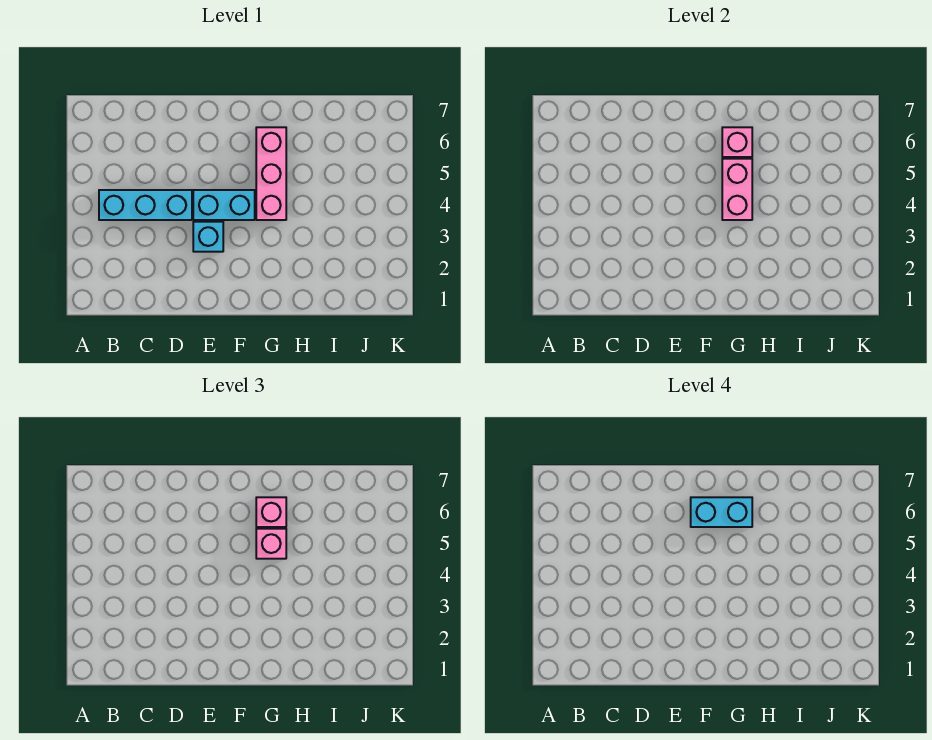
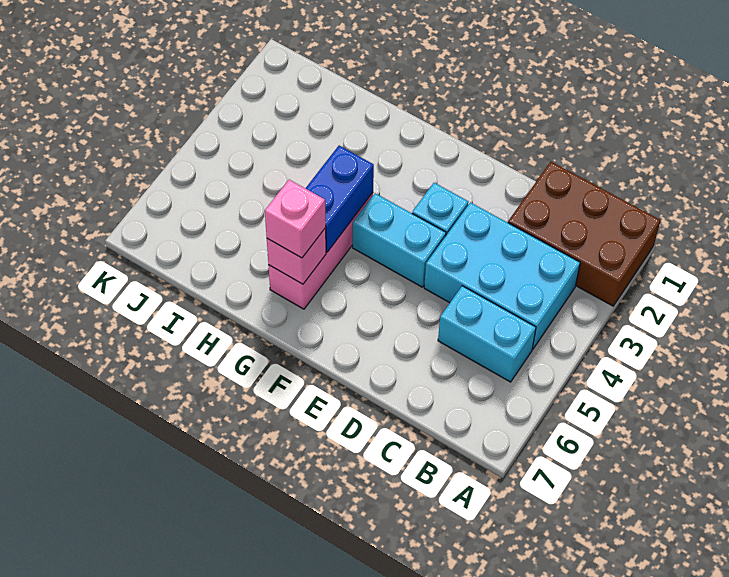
none -> brown brick A1:C2 level 1
cyan brick B4:D4 level 1 -> cyan brick B3:D4 level 1
cyan brick F6:G6 level 4 -> cyan brick B5:C5 level 1
pink brick G4:G5 level 2 -> blue brick G4:G5 level 2
pink brick G5 level 3 -> none

